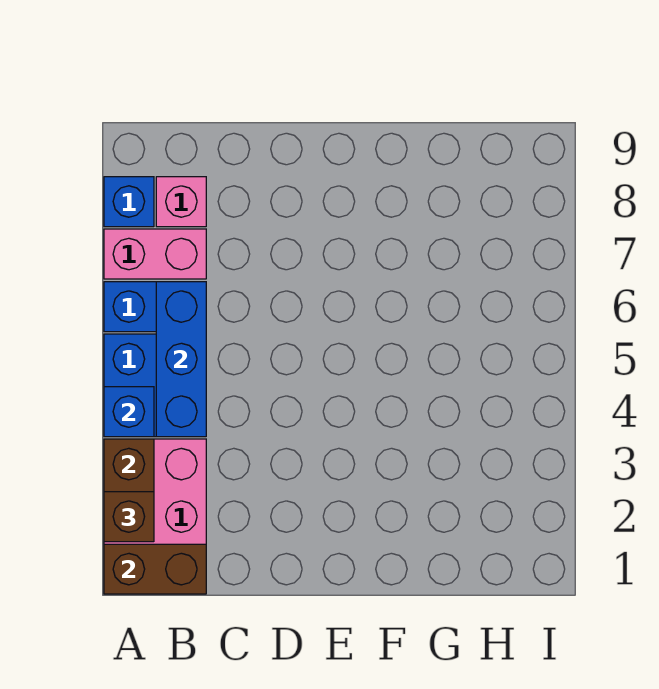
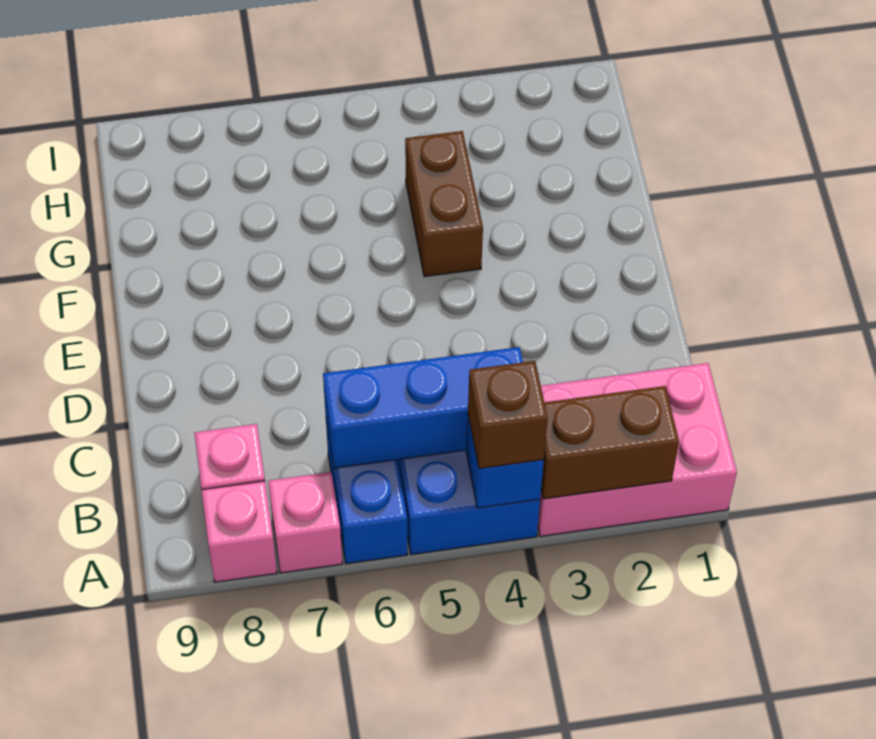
brown brick A1:B1 level 2 -> brown brick F4:G4 level 1
brown brick A2 level 3 -> brown brick A4 level 3
pink brick A7:B7 level 1 -> pink brick A7 level 1
blue brick A8 level 1 -> pink brick A8 level 1

